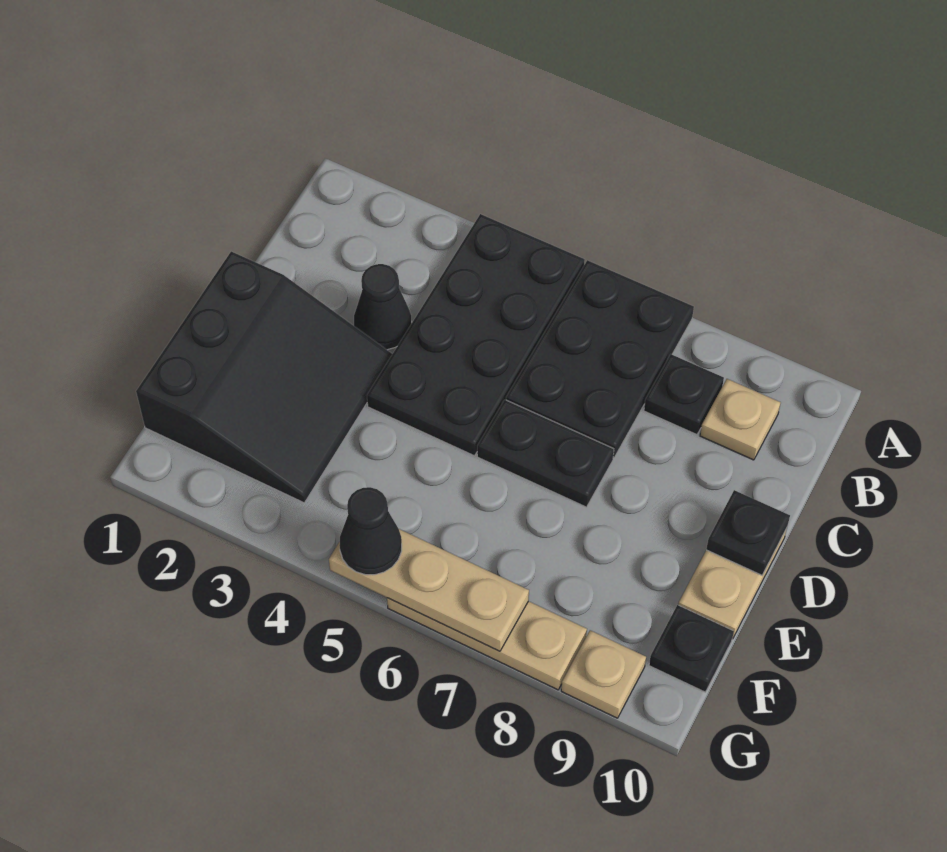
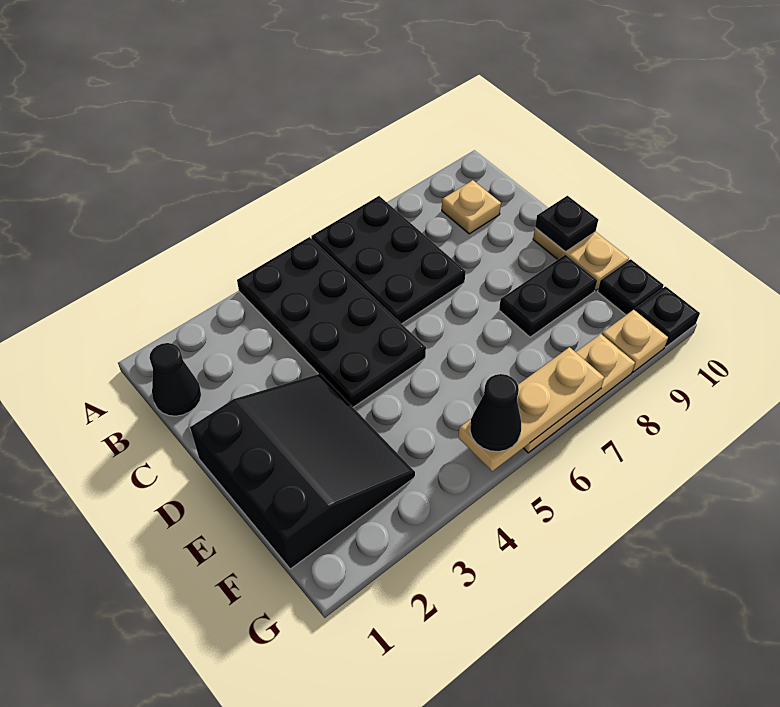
black plate B8 level 1 -> black plate G10 level 1
black cone C3 level 1 -> black cone B1 level 1
black plate D6:D7 level 1 -> black plate E8:E9 level 1

